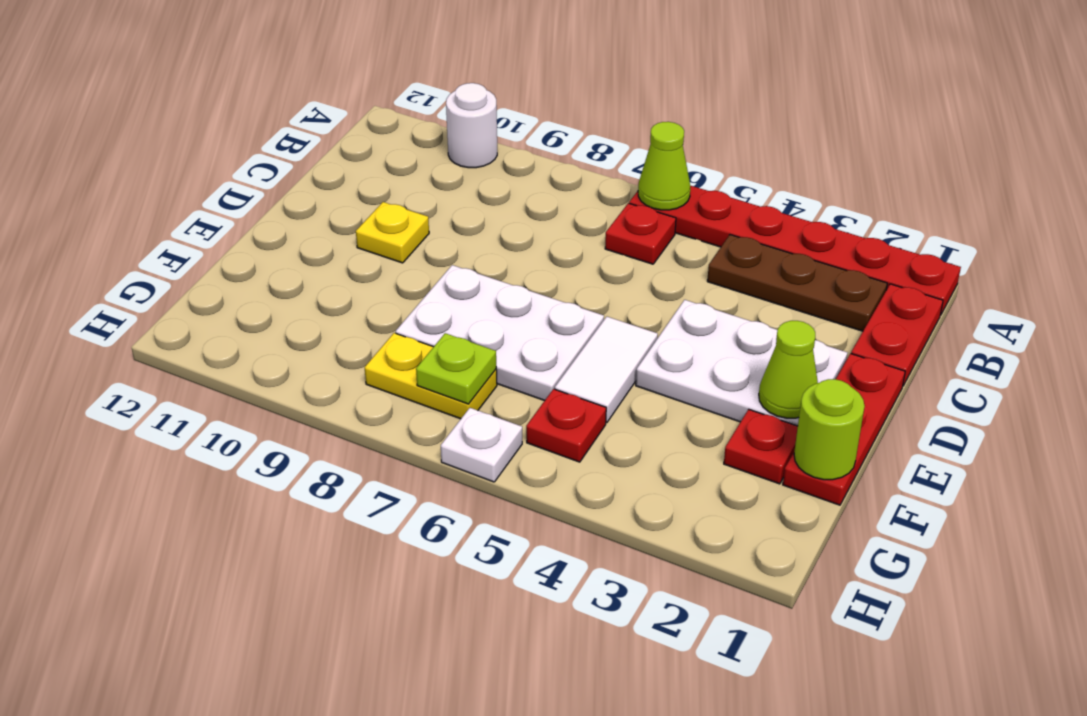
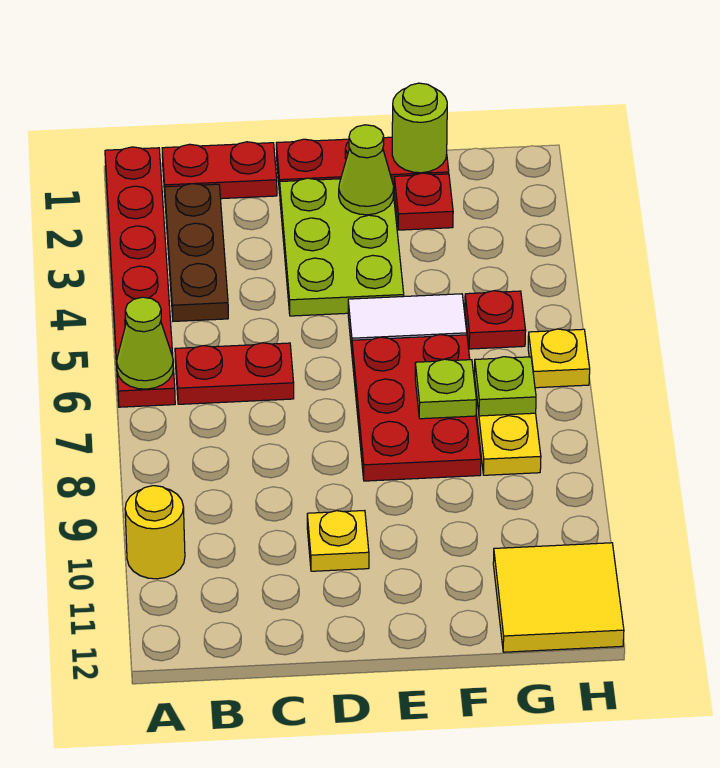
white round brick A10 level 1 -> yellow round brick A10 level 1
red plate B6 level 1 -> red plate B6:C6 level 1
white plate D2:E4 level 1 -> lime plate D2:E4 level 1
white plate E6:F8 level 1 -> red plate E6:F8 level 1
none -> lime plate F7 level 2
none -> yellow tile G11:H12 level 1
white plate H6 level 1 -> yellow plate H6 level 1

